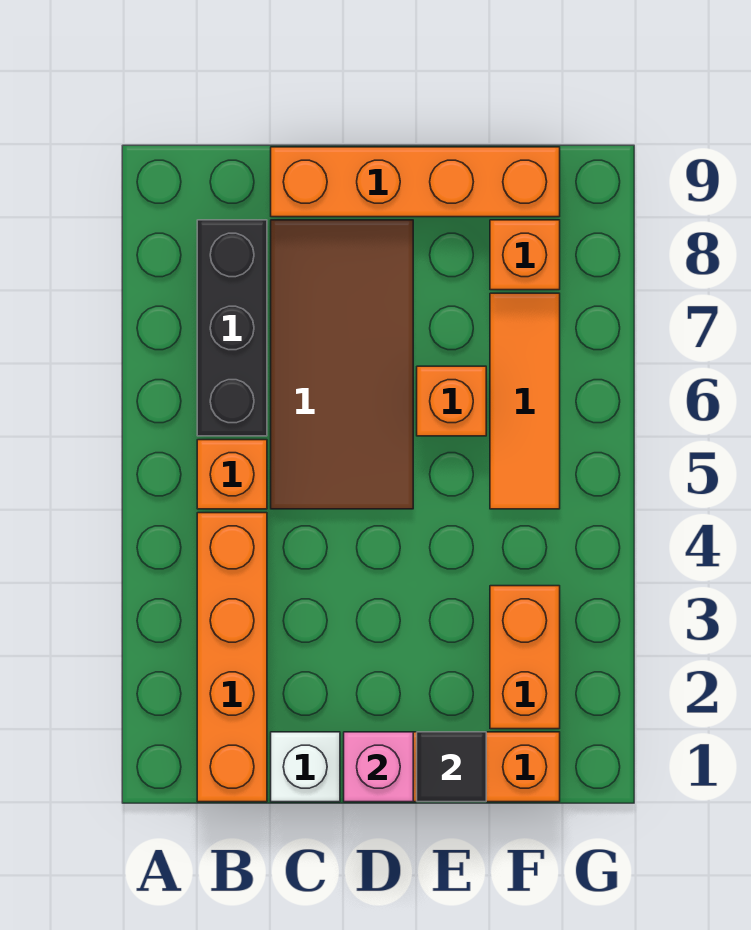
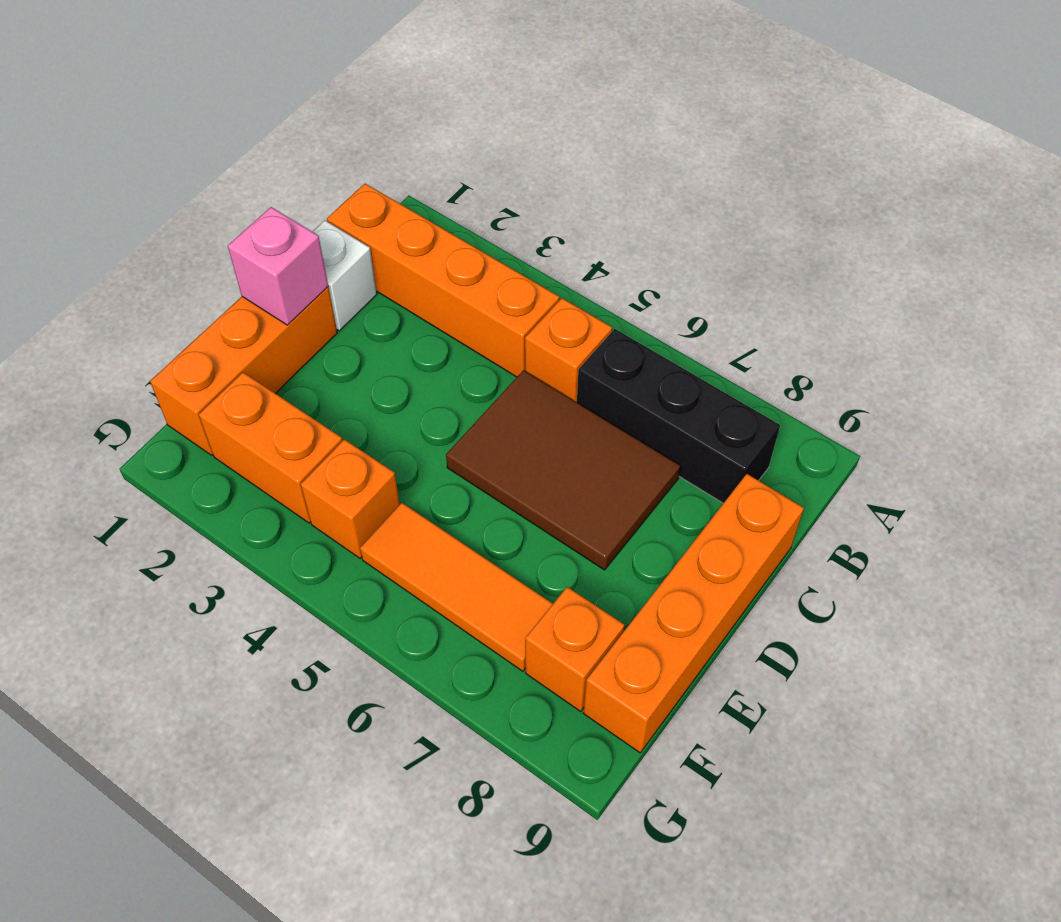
brown tile C5:D8 level 1 -> brown tile C5:D7 level 1
black tile E1 level 2 -> none
orange brick E6 level 1 -> orange brick F4 level 1

